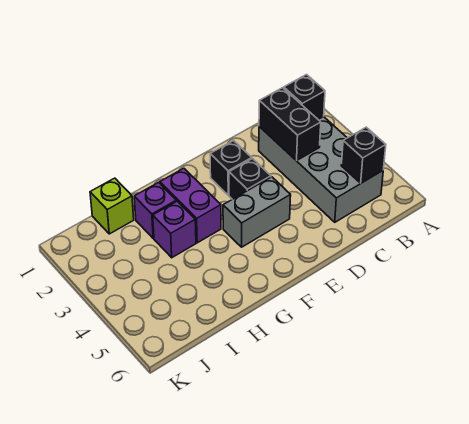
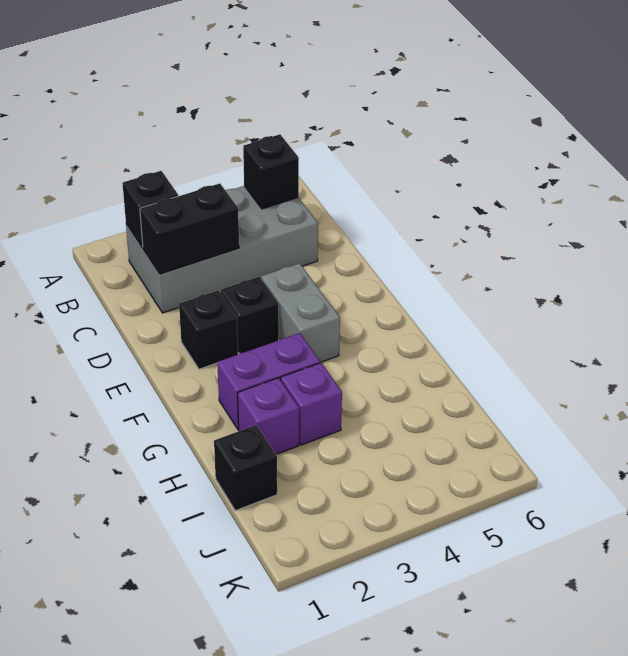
lime brick I1 level 1 -> black brick I1 level 1

